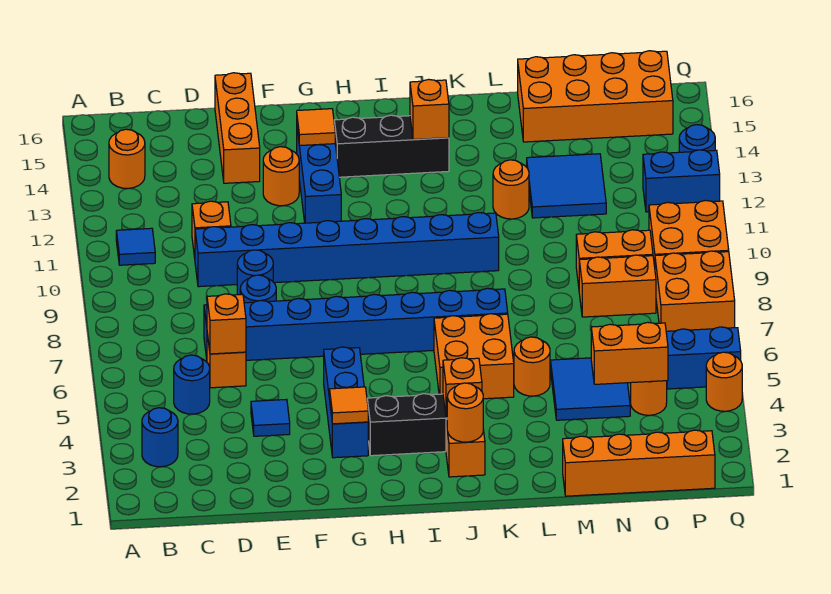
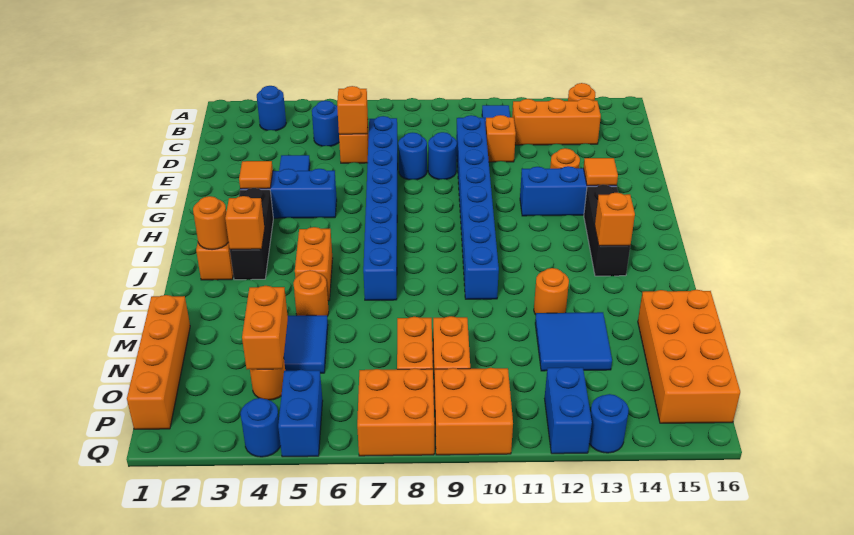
orange brick E14:E16 level 1 -> orange brick C12:C14 level 1
orange brick J5:K6 level 1 -> orange brick J5:K5 level 1
orange round brick Q4 level 1 -> blue round brick Q4 level 1

